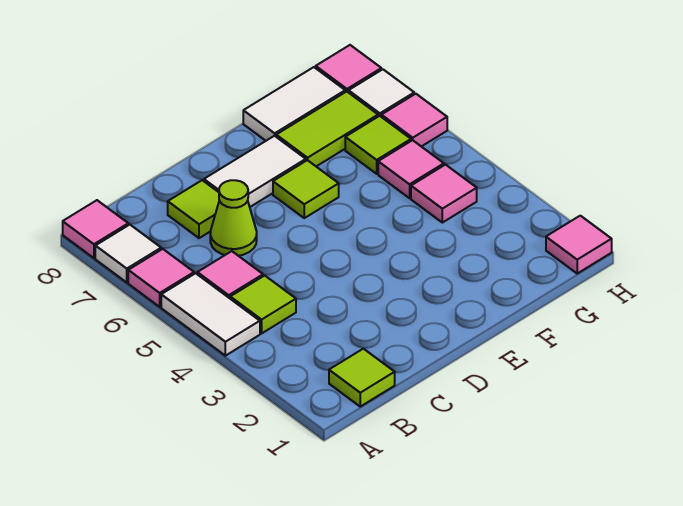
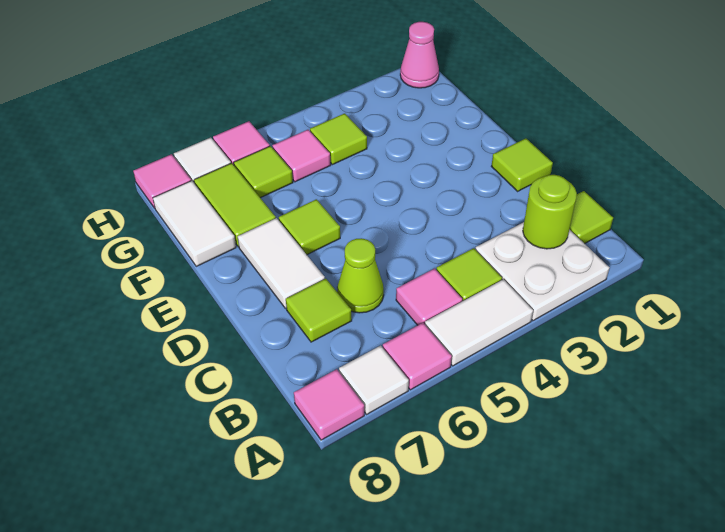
none -> white plate A2:B3 level 1
none -> lime round brick B2 level 2
none -> lime tile D1 level 1
pink tile G4 level 1 -> lime tile G4 level 1
pink tile H1 level 1 -> pink cone H1 level 1

